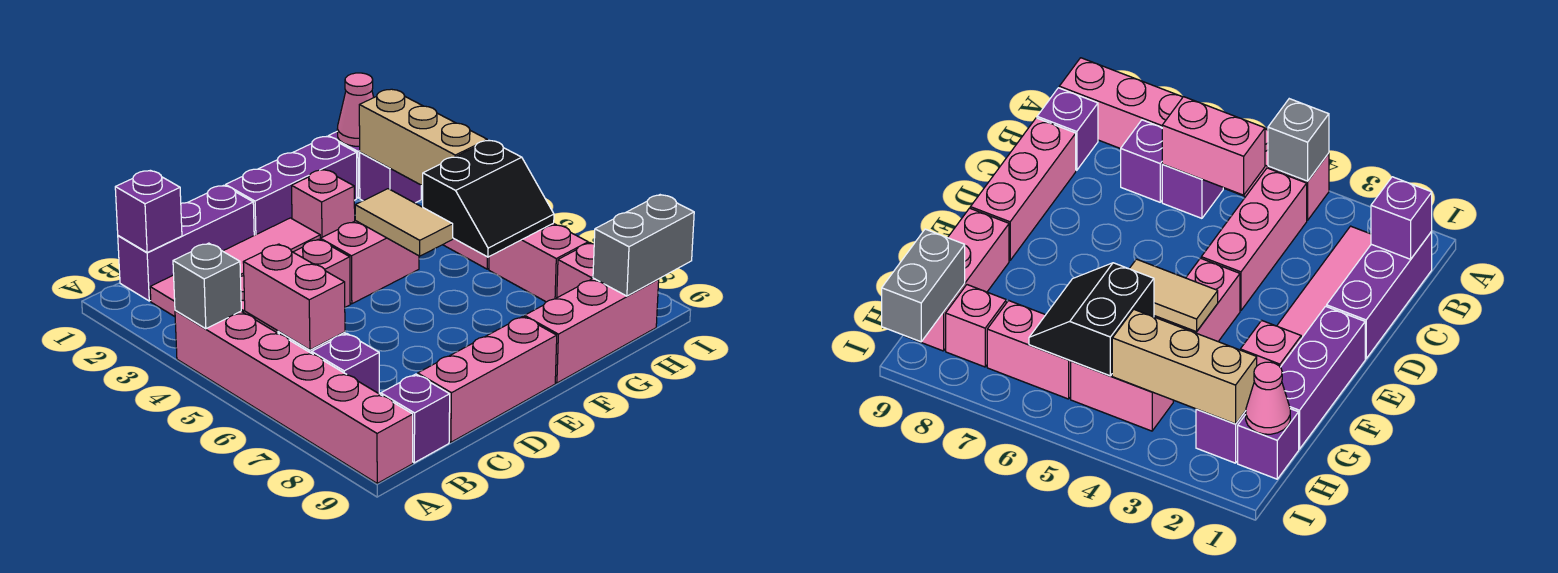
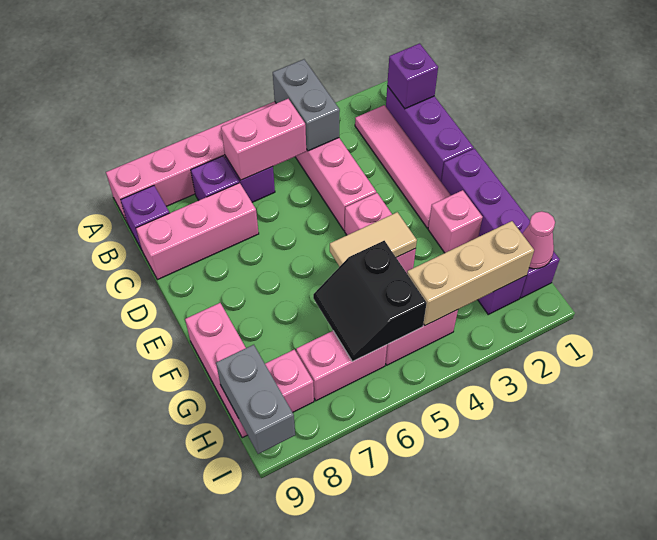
grey brick A4 level 2 -> grey brick A4:B4 level 2
pink brick C9:E9 level 1 -> pink brick C7:C9 level 1

